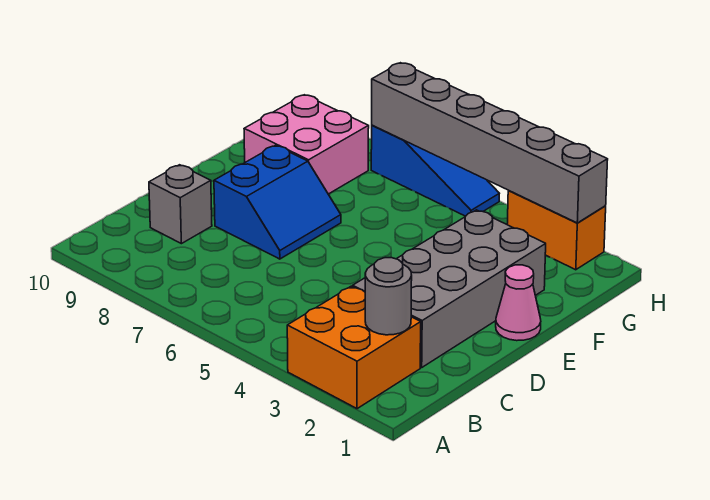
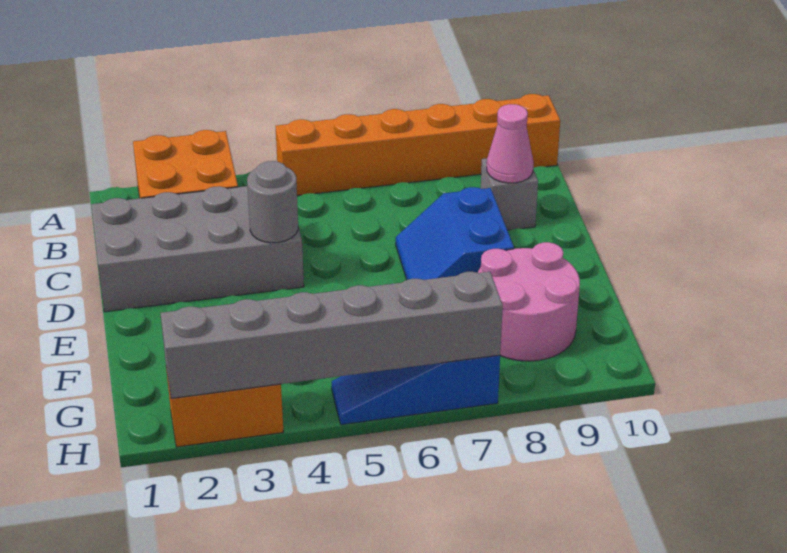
none -> orange brick A5:A10 level 1
grey round brick B2 level 2 -> grey round brick D4 level 2
grey brick C2:F3 level 1 -> grey brick C1:D4 level 1
pink cone E1 level 1 -> pink cone C9 level 2
pink brick F8:G9 level 1 -> pink round brick F8:G9 level 1

